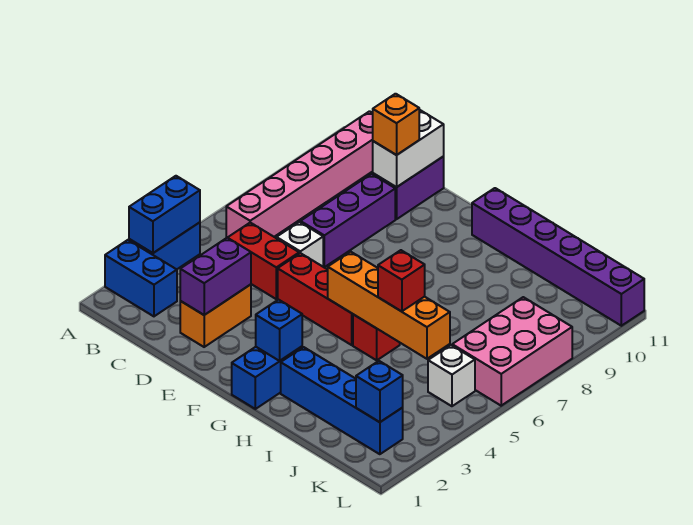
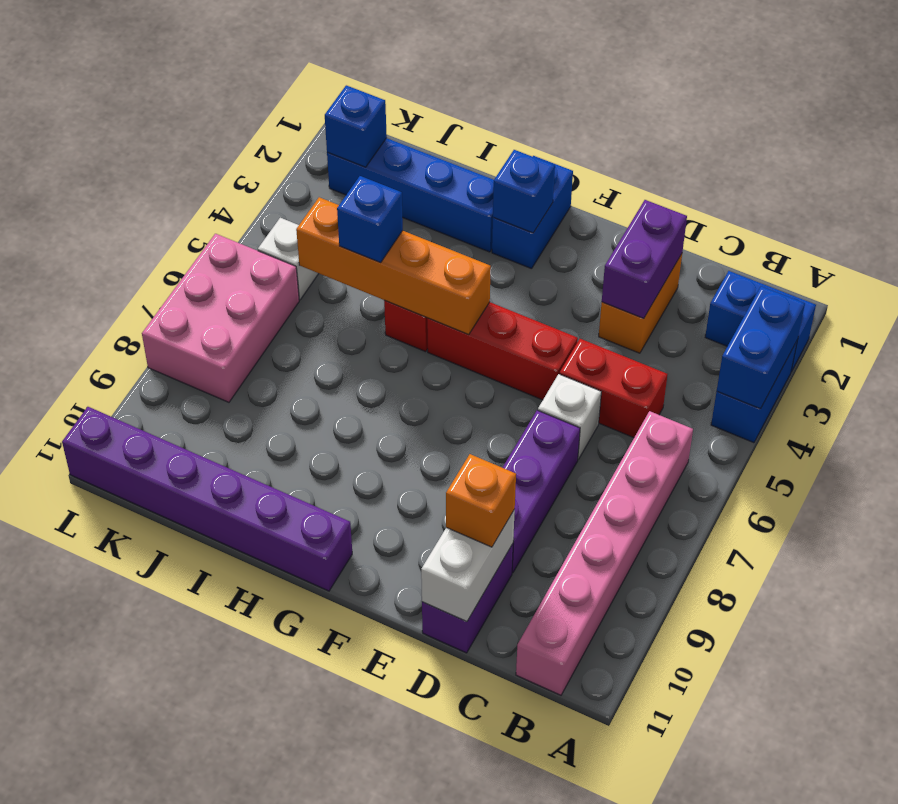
red brick I5 level 3 -> blue brick I5 level 3

